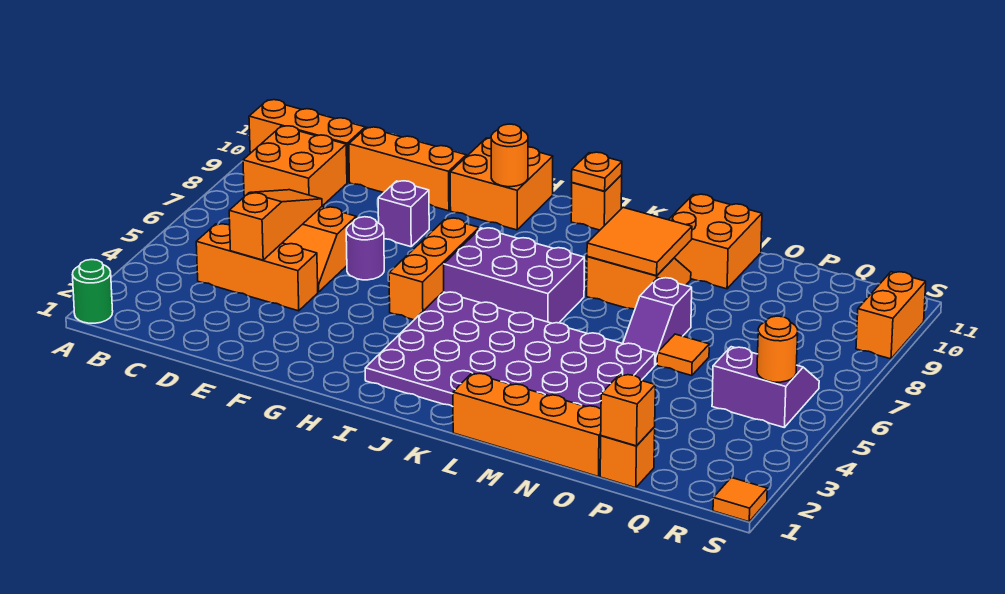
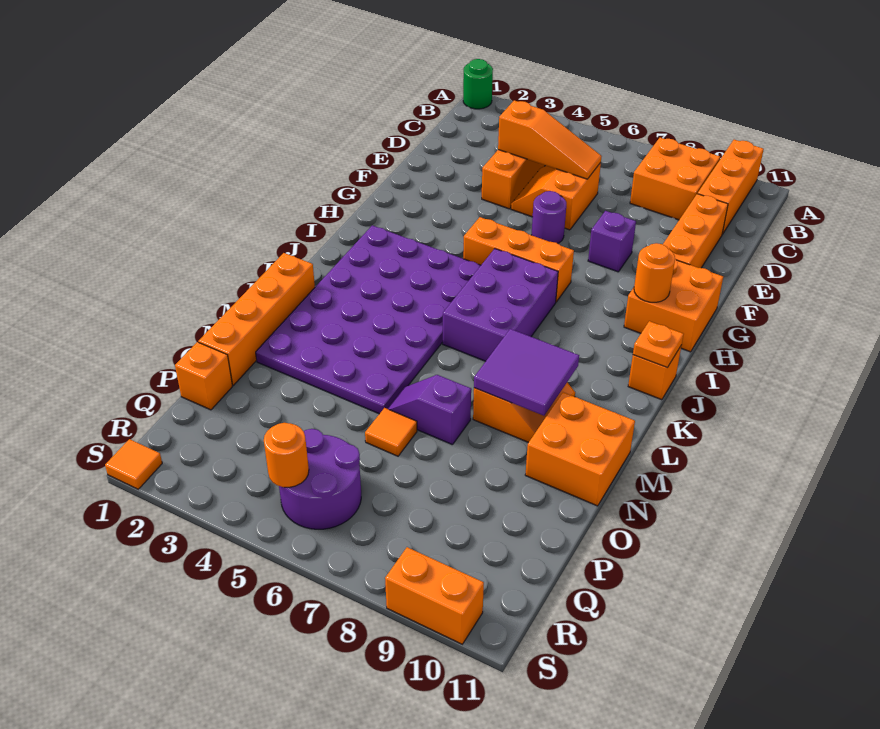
orange tile L8:M9 level 2 -> purple tile L8:M9 level 2
orange brick P1 level 2 -> none
purple slope Q5:R6 level 1 top 5 -> purple round brick Q5:R6 level 1

